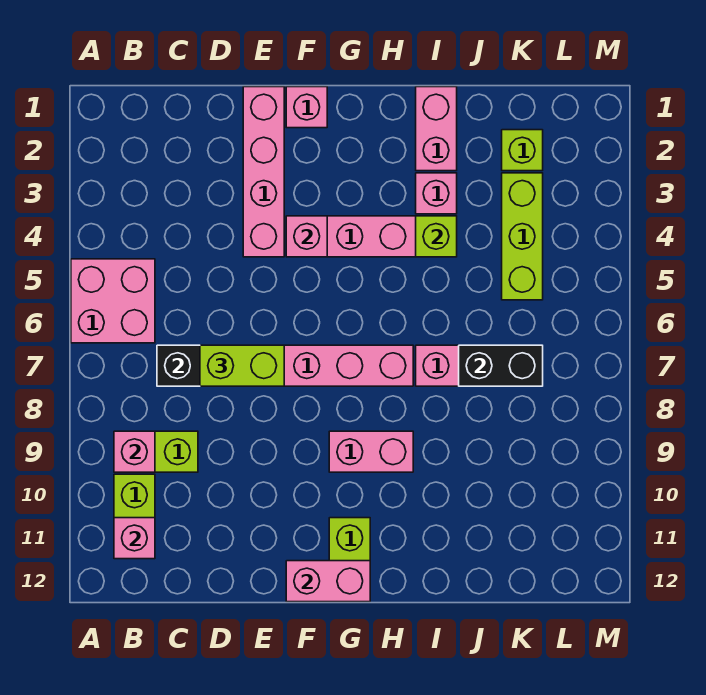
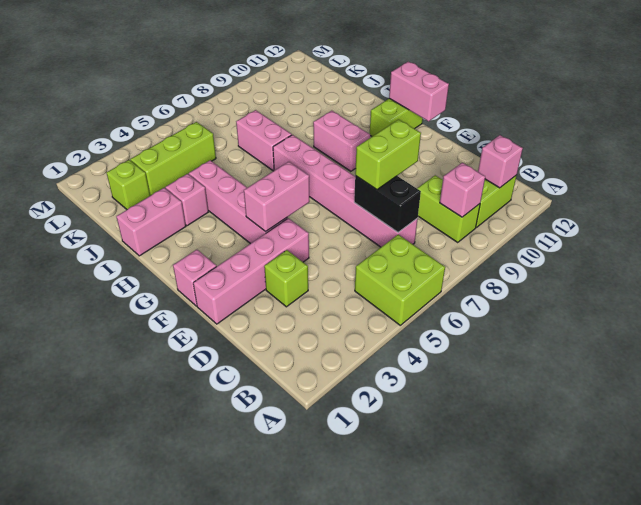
pink brick A5:B6 level 1 -> lime brick A5:B6 level 1
lime brick D7:E7 level 3 -> lime brick D7:D8 level 3
pink brick F4 level 2 -> pink brick F4:F5 level 2
lime brick I4 level 2 -> lime brick D3 level 1
black brick J7:K7 level 2 -> none

